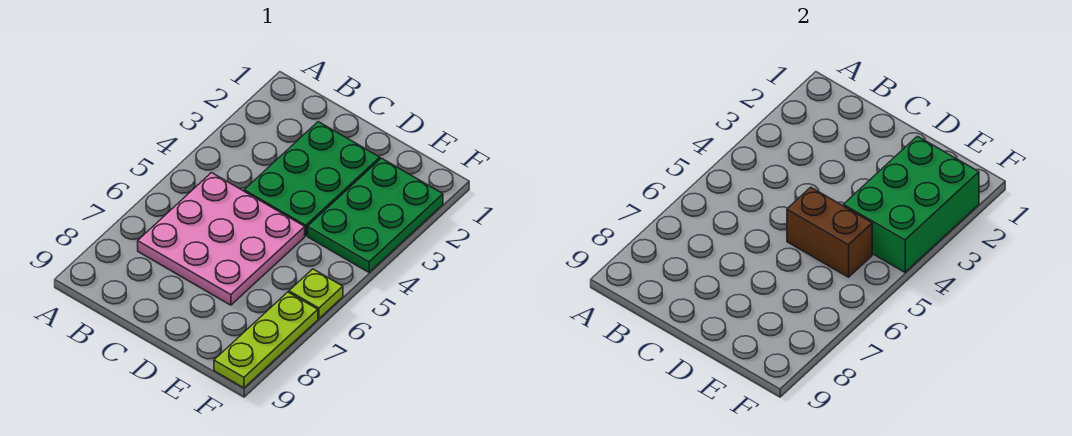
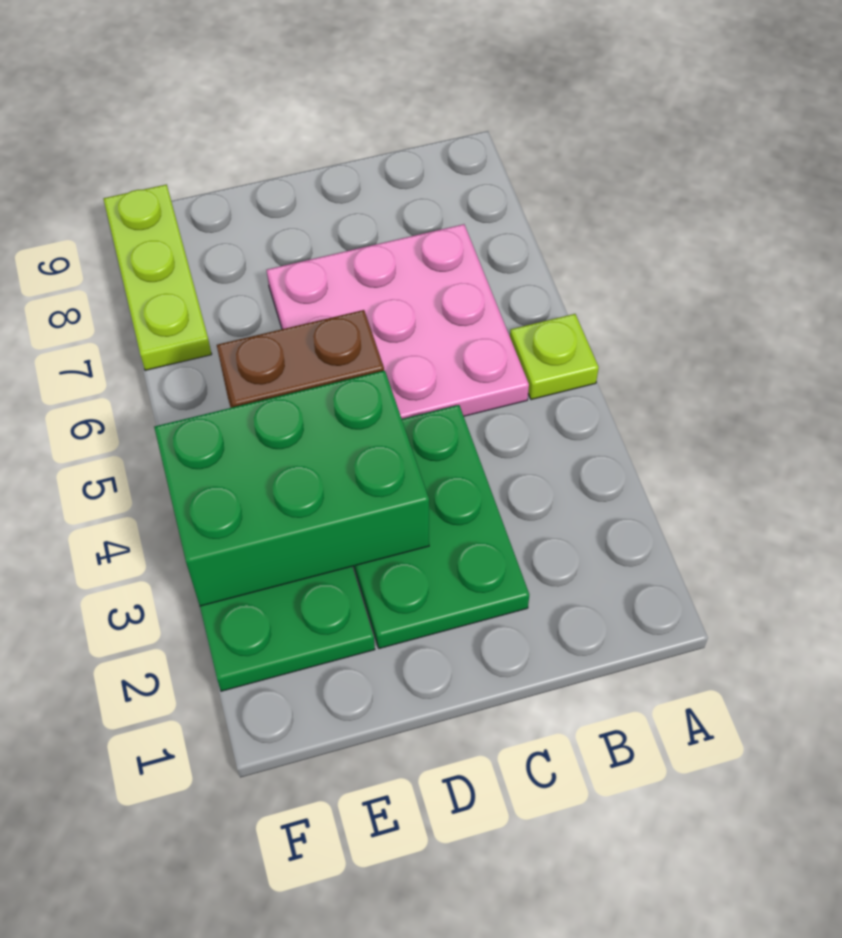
green brick E2:F4 level 2 -> green brick D3:F4 level 2
lime plate F6 level 1 -> lime plate A5 level 1

